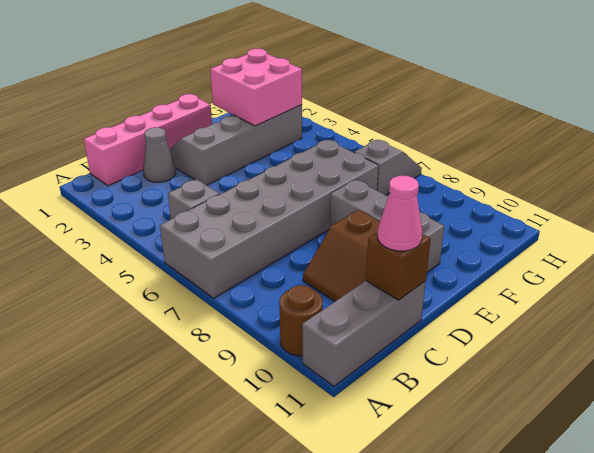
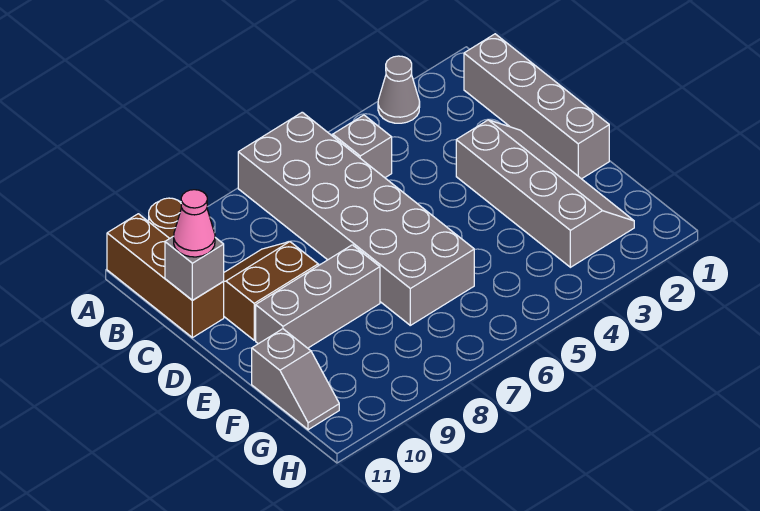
grey brick A11:C11 level 1 -> brown brick A11:C11 level 1
pink brick B1:E1 level 1 -> grey brick B1:E1 level 1
grey cone C2 level 1 -> grey cone A3 level 1
brown brick C11 level 2 -> grey brick C11 level 2
pink brick F2:G3 level 2 -> none
grey slope G7:H7 level 1 top G -> grey slope F11:G11 level 1 top F

